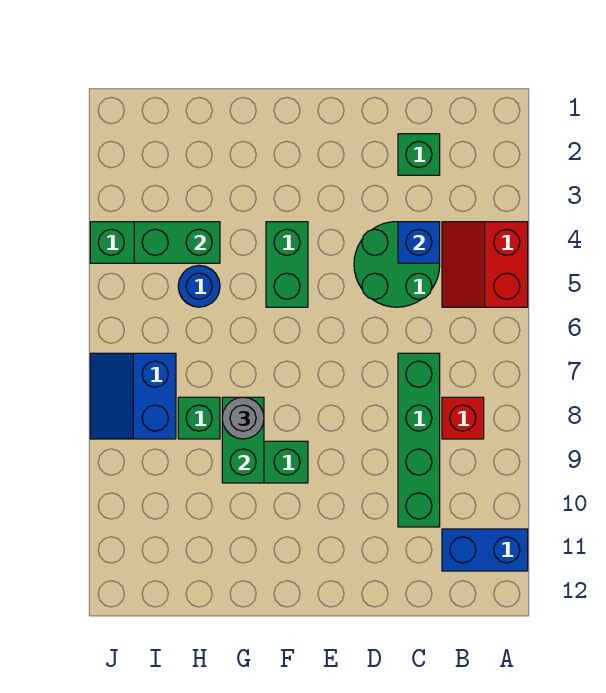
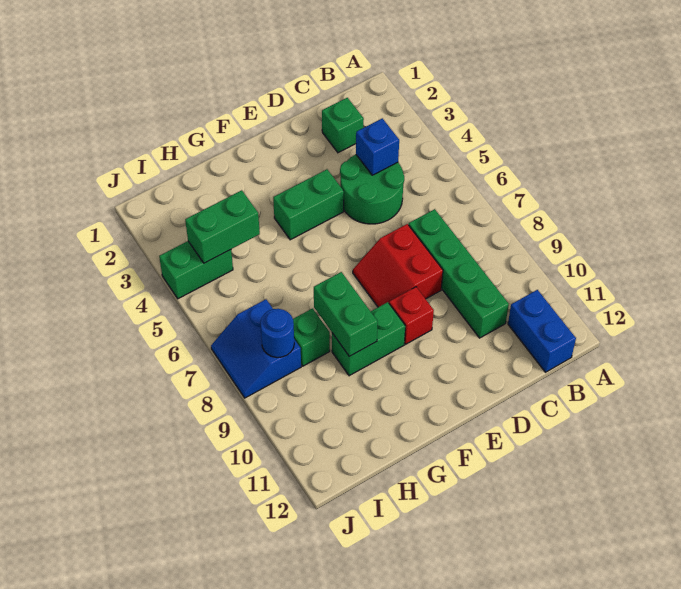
red slope A4:B5 level 1 top A -> red slope D7:E8 level 1 top D
blue brick A11:B11 level 1 -> blue brick B11:B12 level 1
red brick B8 level 1 -> red brick E9 level 1
green brick F4:F5 level 1 -> green brick E4:F4 level 1
grey round brick G8 level 3 -> none
blue round brick H5 level 1 -> blue round brick I8 level 2

